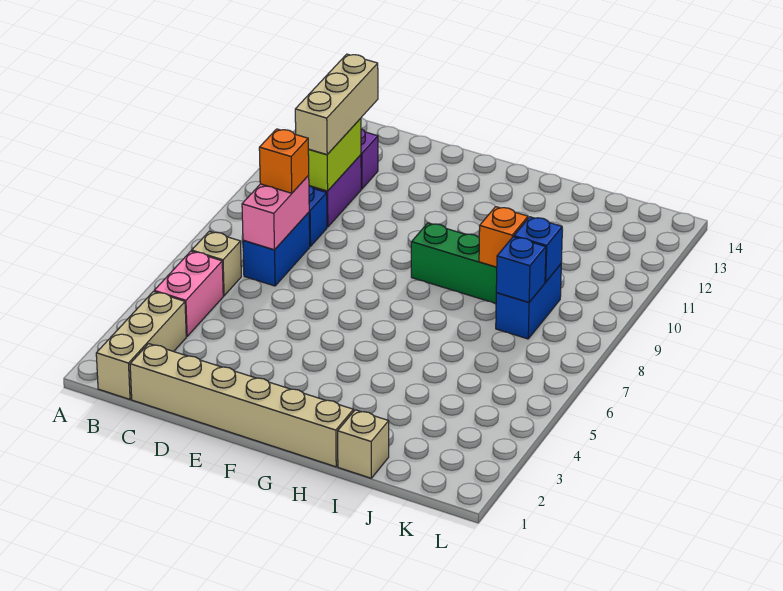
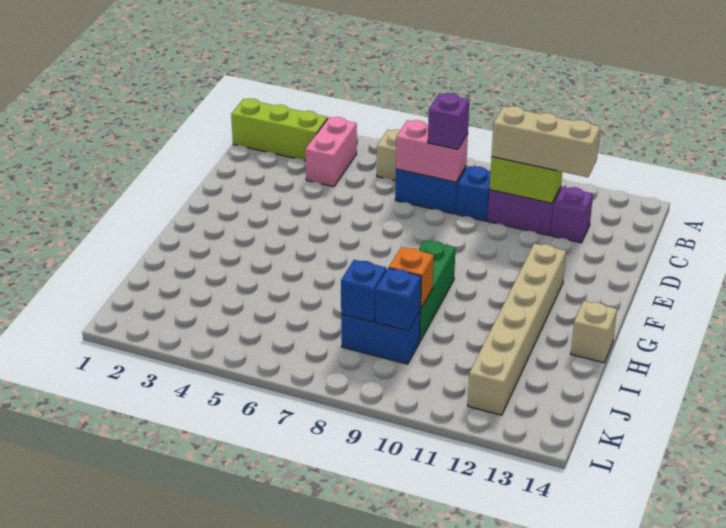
tan brick B1:B3 level 1 -> lime brick B1:B3 level 1
pink brick B4:B5 level 1 -> pink brick B4:C4 level 1
tan brick C1:H1 level 1 -> tan brick F12:K12 level 1
orange brick C8 level 3 -> purple brick C8 level 3
tan brick I1 level 1 -> tan brick H14 level 1

